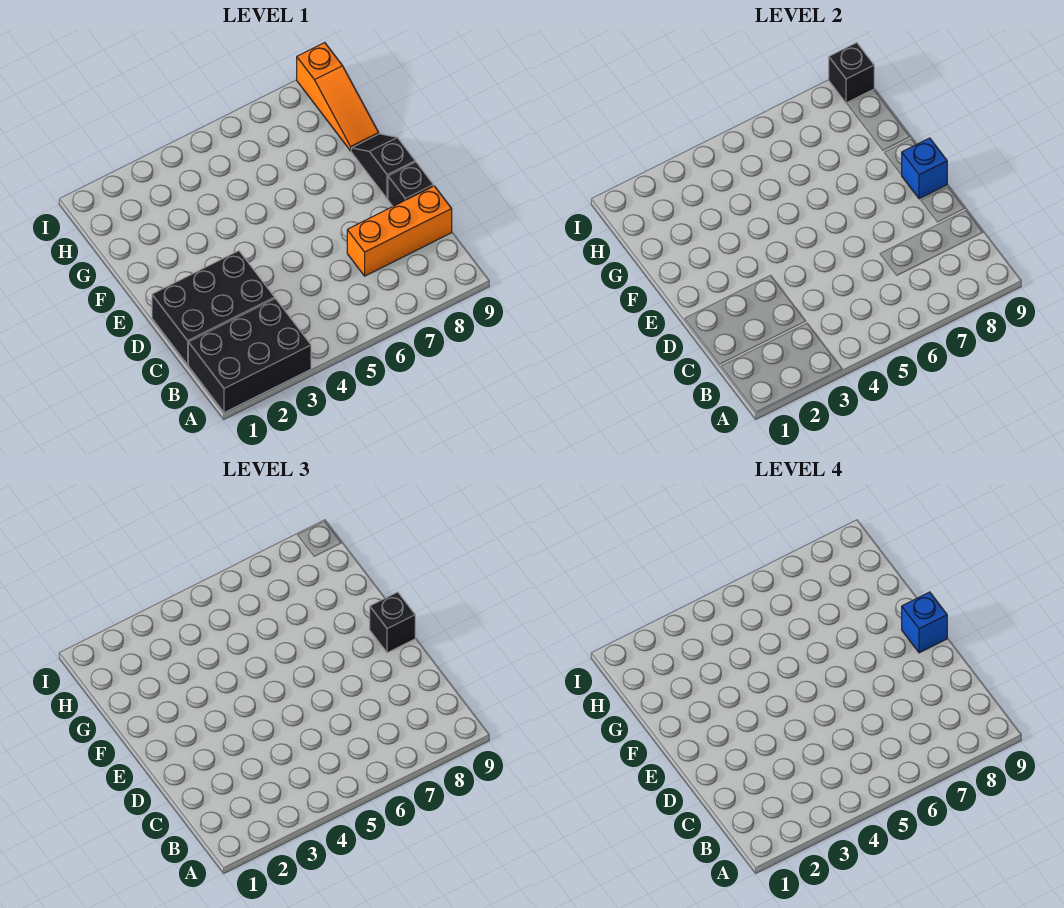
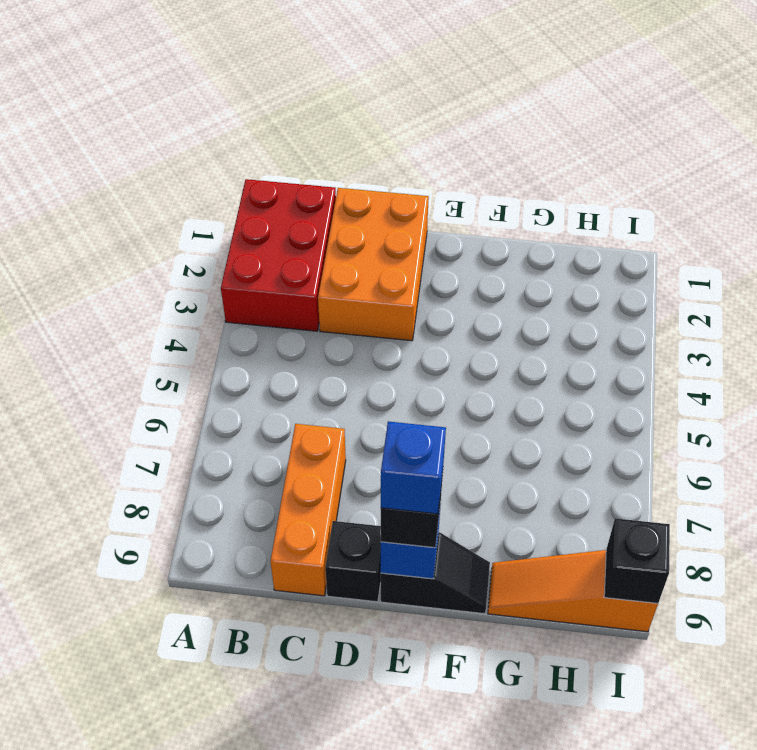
black brick A1:B3 level 1 -> red brick A1:B3 level 1
black brick C1:D3 level 1 -> orange brick C1:D3 level 1

